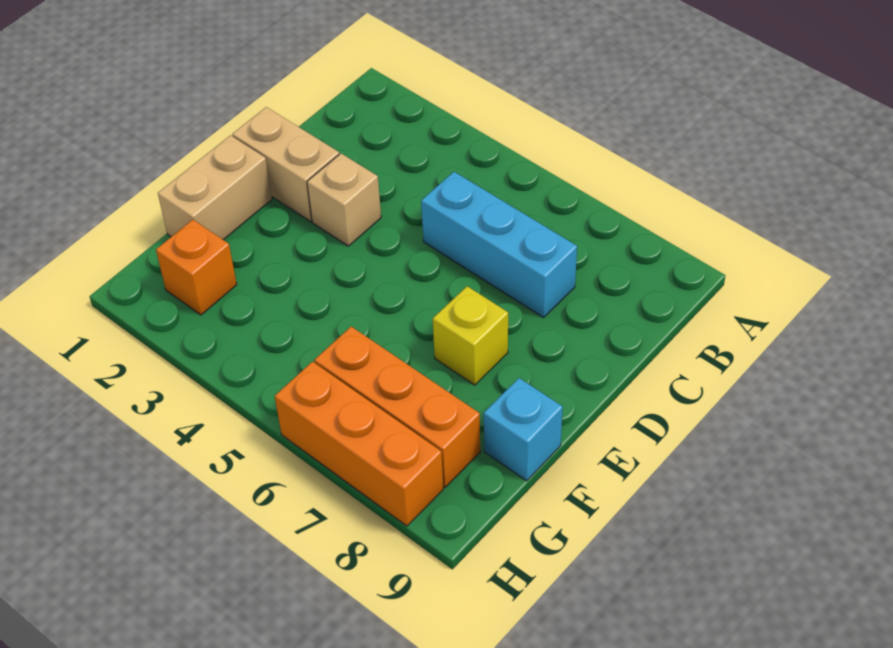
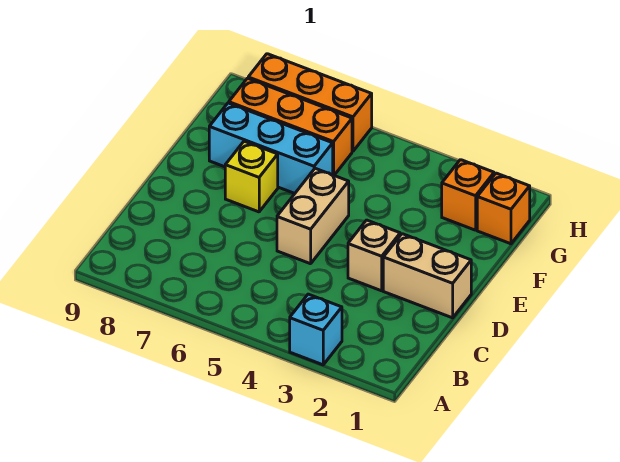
cyan brick C5:C7 level 1 -> cyan brick F6:F8 level 1
tan brick E1:F1 level 1 -> tan brick D5:E5 level 1
cyan brick F9 level 1 -> cyan brick A3 level 1
none -> orange brick G1 level 1

